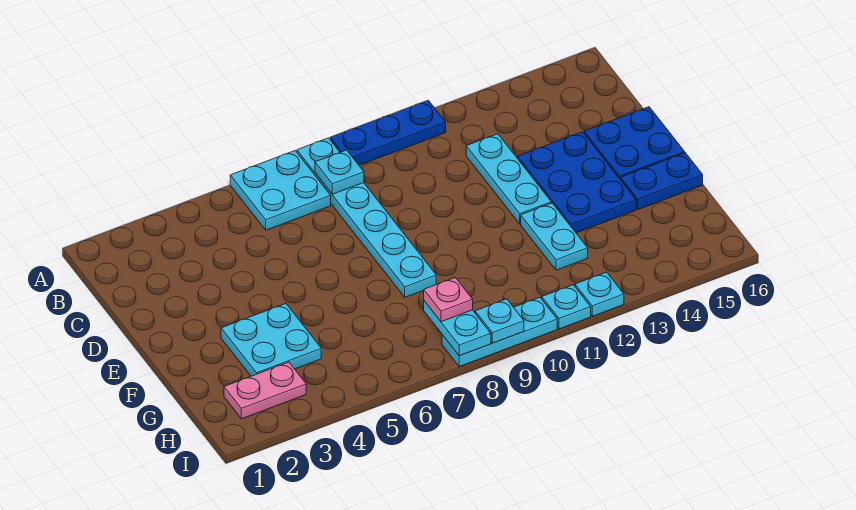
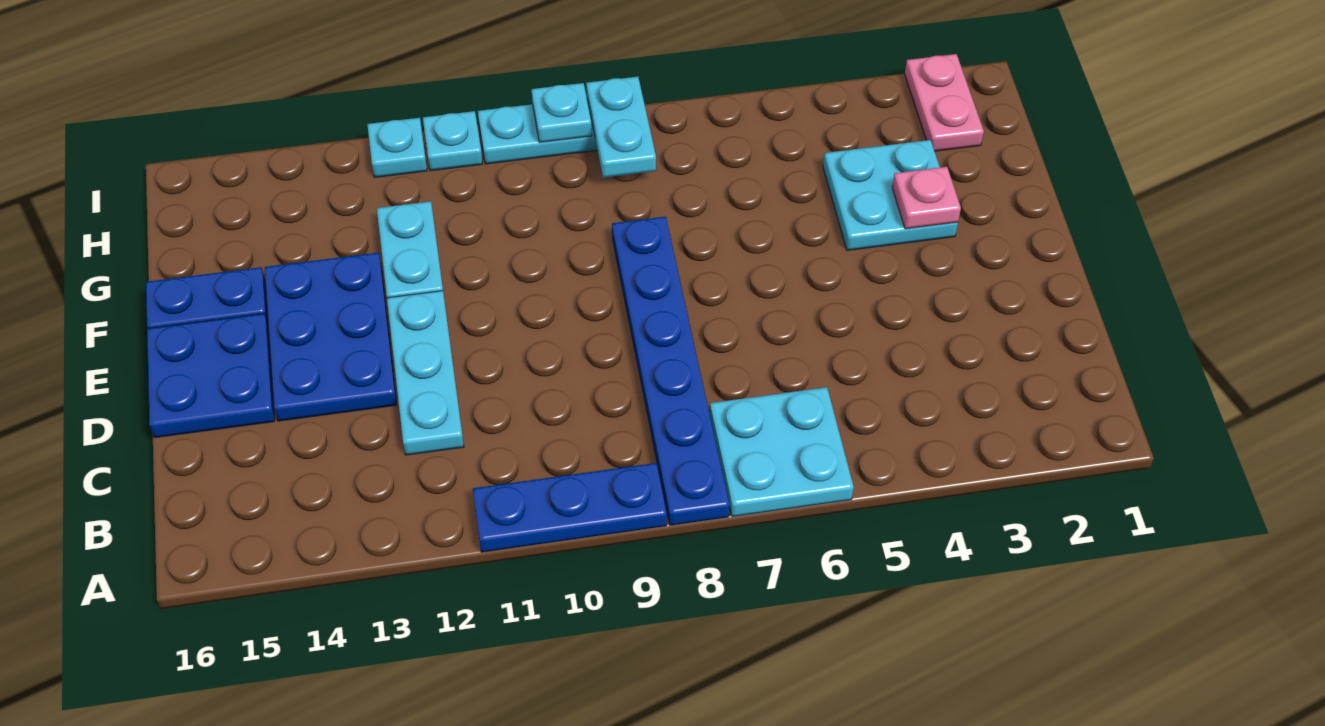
cyan plate A8:F8 level 1 -> blue plate A8:F8 level 1
cyan plate B8 level 2 -> none
pink plate H2:H3 level 1 -> pink plate H2:I2 level 1
pink plate H8 level 3 -> pink plate F3 level 2

